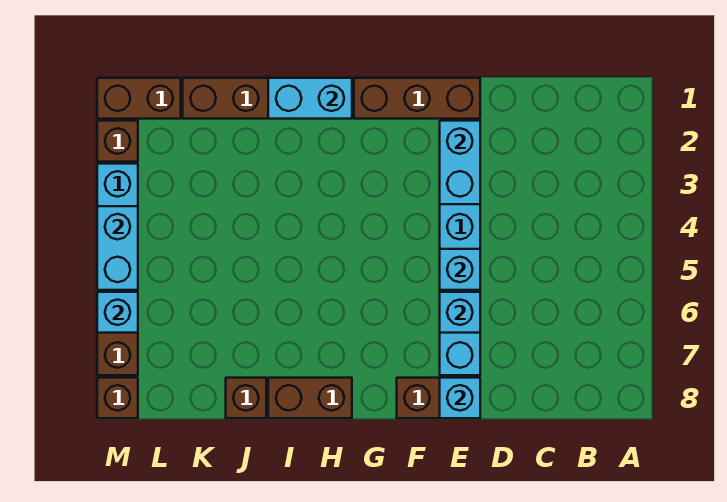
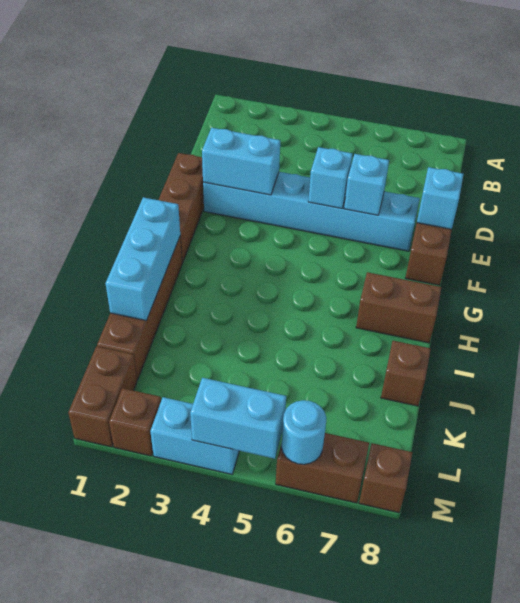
cyan brick H1:I1 level 2 -> cyan brick H1:J1 level 2
brown brick H8:I8 level 1 -> brown brick H7:H8 level 1
cyan brick M6 level 2 -> cyan round brick M6 level 2

